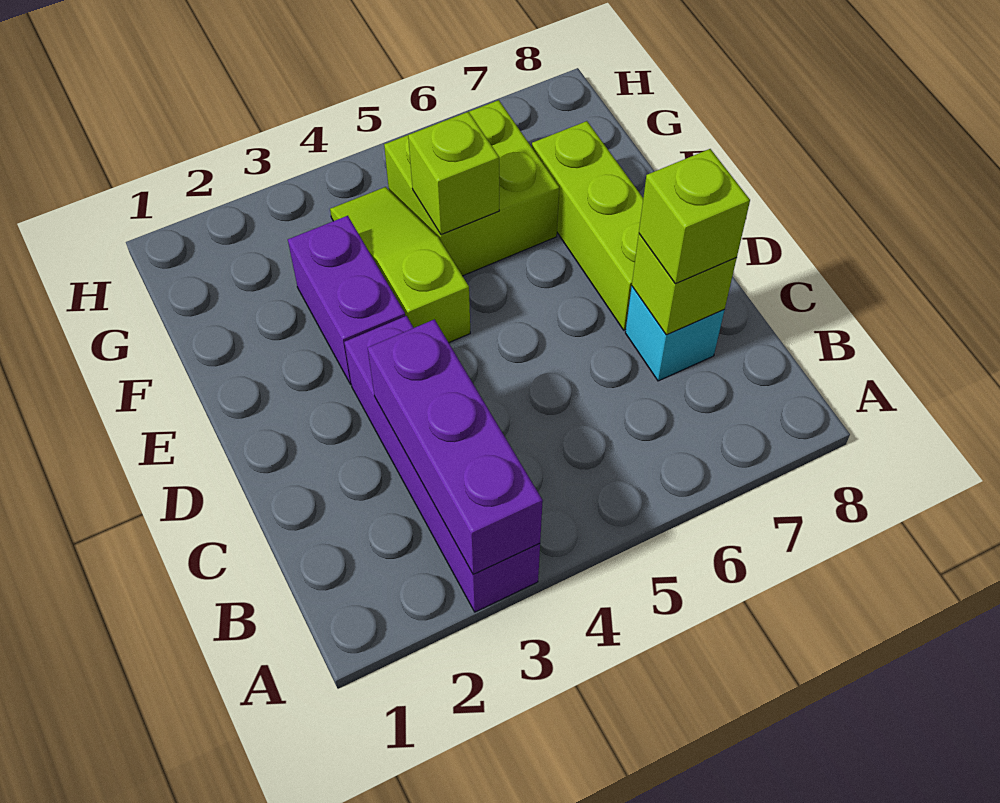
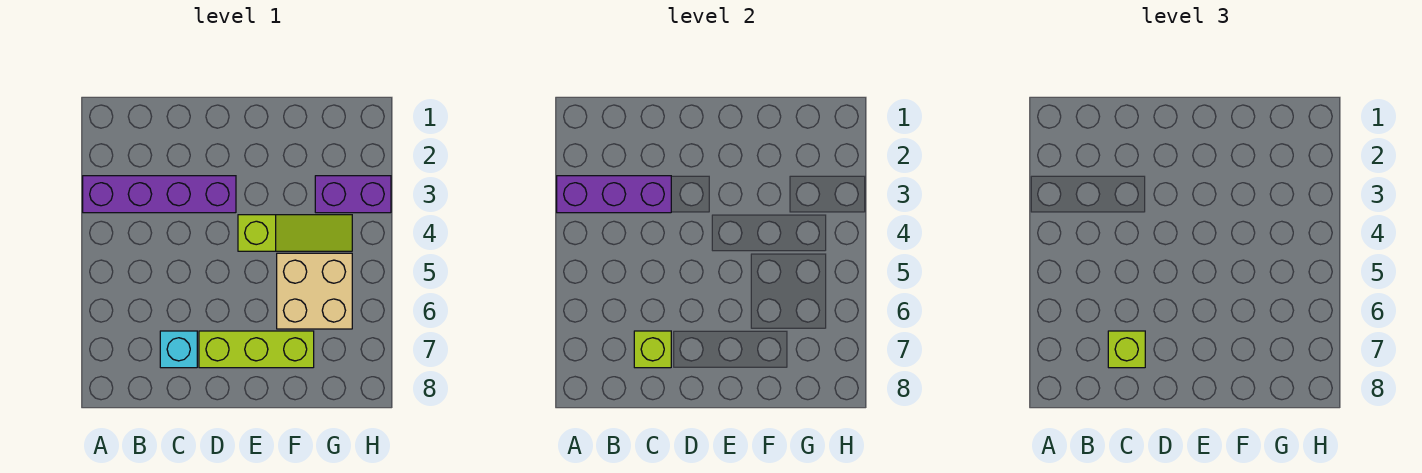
purple brick E3:F3 level 1 -> purple brick G3:H3 level 1
lime brick F5:G6 level 1 -> tan brick F5:G6 level 1
lime brick F5 level 2 -> none

